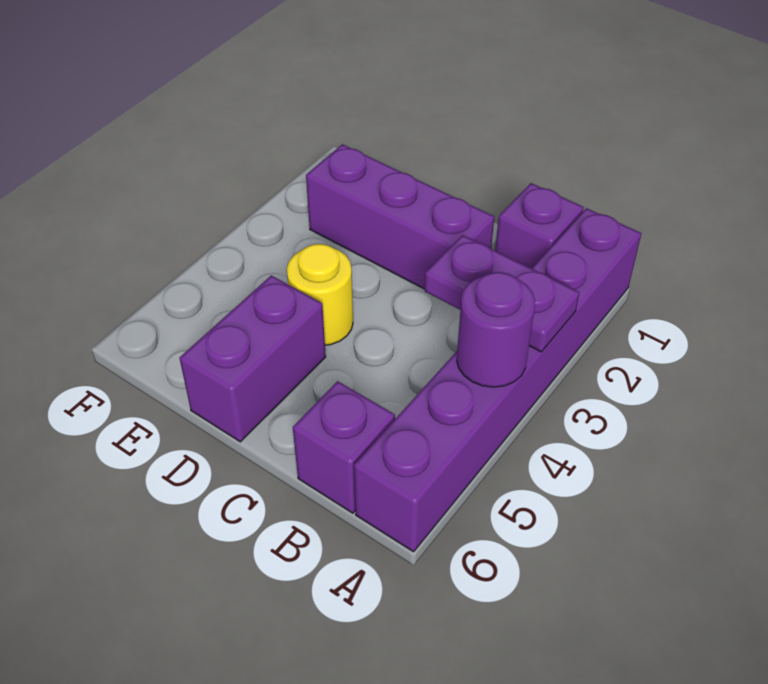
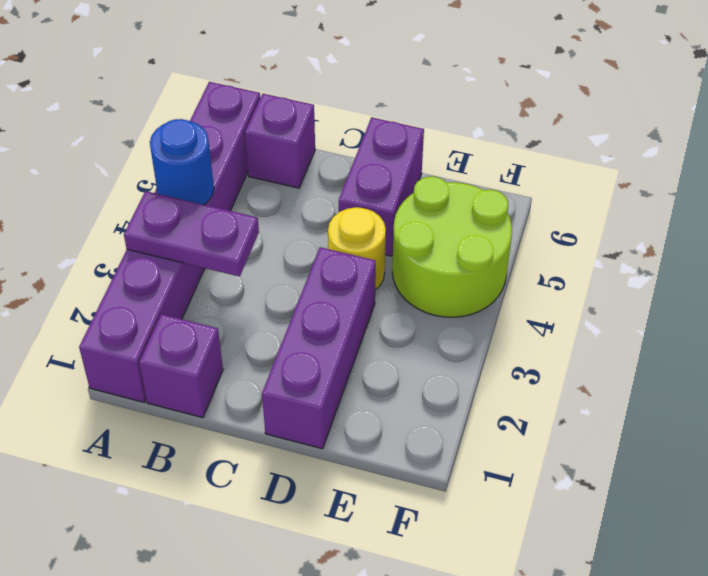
purple round brick A4 level 2 -> blue round brick A4 level 2
purple brick C2:E2 level 1 -> purple brick D1:D3 level 1
none -> lime round brick E4:F5 level 1

